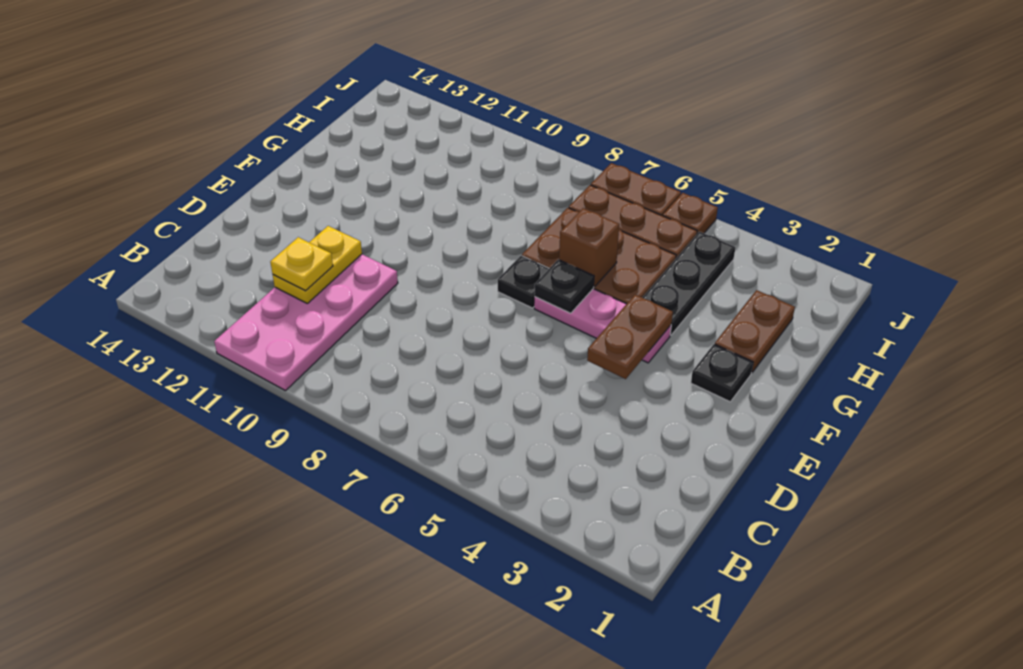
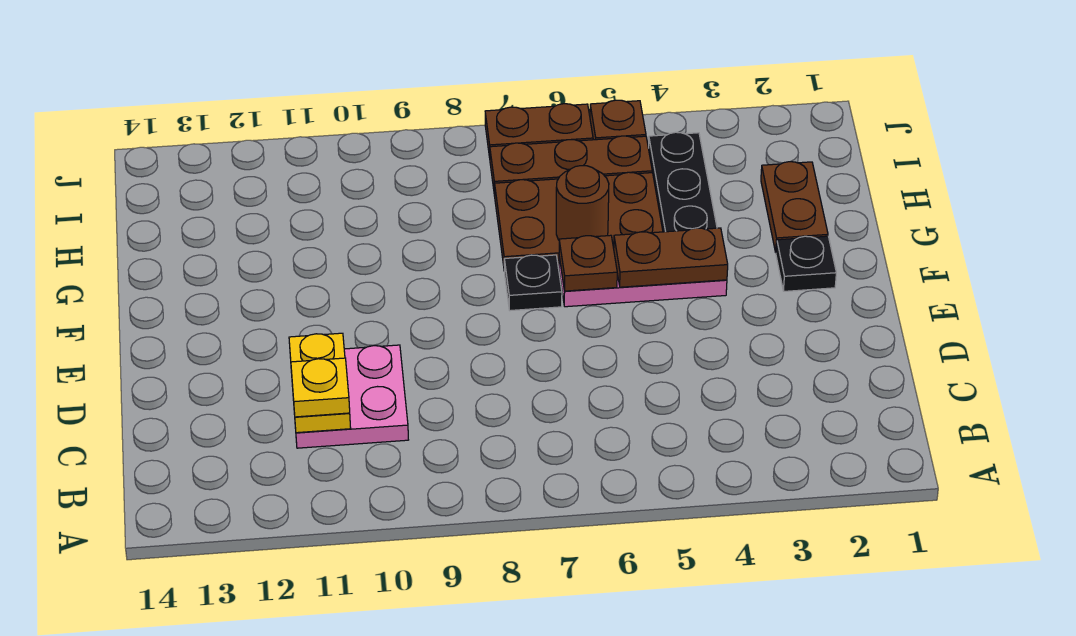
pink plate A10:D11 level 1 -> pink plate C10:D11 level 1
brown plate E4:F4 level 2 -> brown plate F4:F5 level 2
black plate F6 level 2 -> brown plate F6 level 2
brown brick G6 level 2 -> brown round brick G6 level 2

